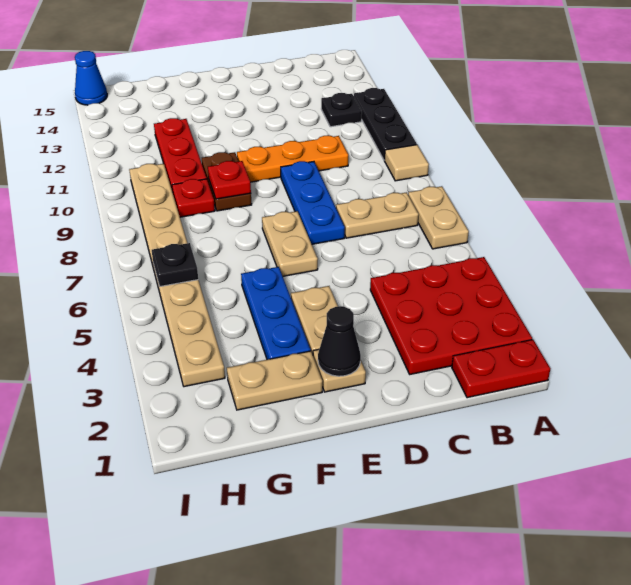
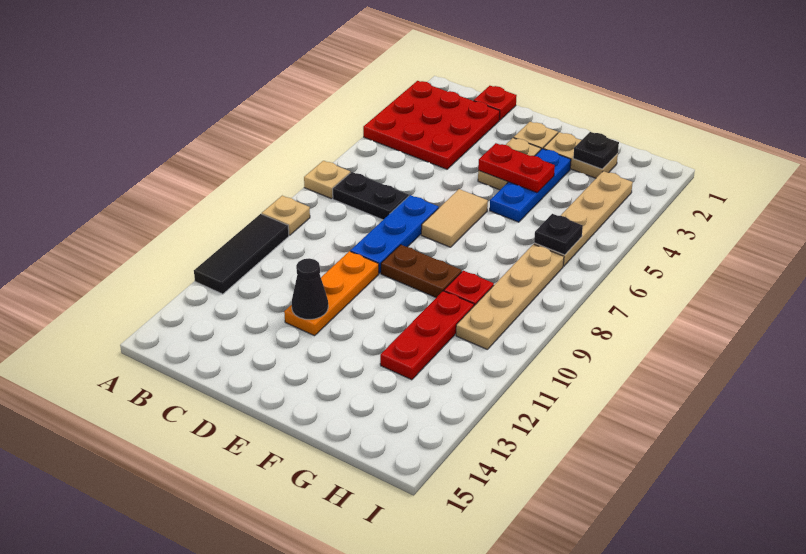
red plate A1:B1 level 1 -> red plate E4:F4 level 2
tan plate A6:A7 level 1 -> tan plate A7 level 1
tan tile A9 level 1 -> tan plate A9 level 1
black plate A10:A12 level 1 -> black tile A10:A12 level 1
tan plate B7:C7 level 1 -> black plate B7:C7 level 1
black plate B12 level 1 -> black plate G2 level 2
orange plate C10:E10 level 1 -> orange plate D10:D12 level 1
black cone E2 level 2 -> black cone D12 level 2
tan plate E6:E7 level 1 -> tan tile E6:E7 level 1
brown plate F9:F10 level 1 -> brown plate E9:F9 level 1
red plate F9 level 2 -> red plate C1 level 1
blue cone I15 level 1 -> none

